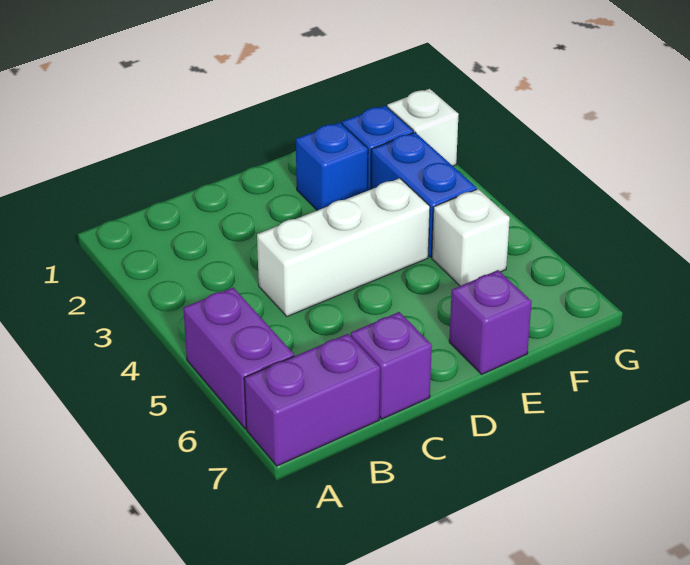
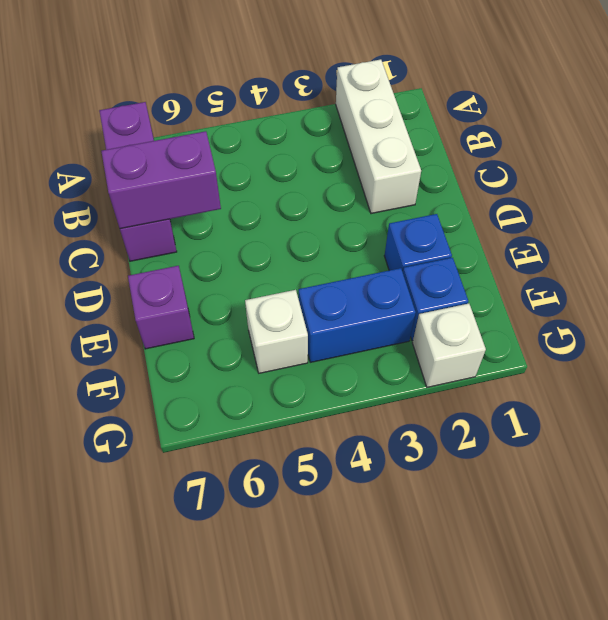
purple brick A5:A6 level 1 -> purple brick C6:C7 level 2
white brick C4:E4 level 1 -> white brick A2:C2 level 1

